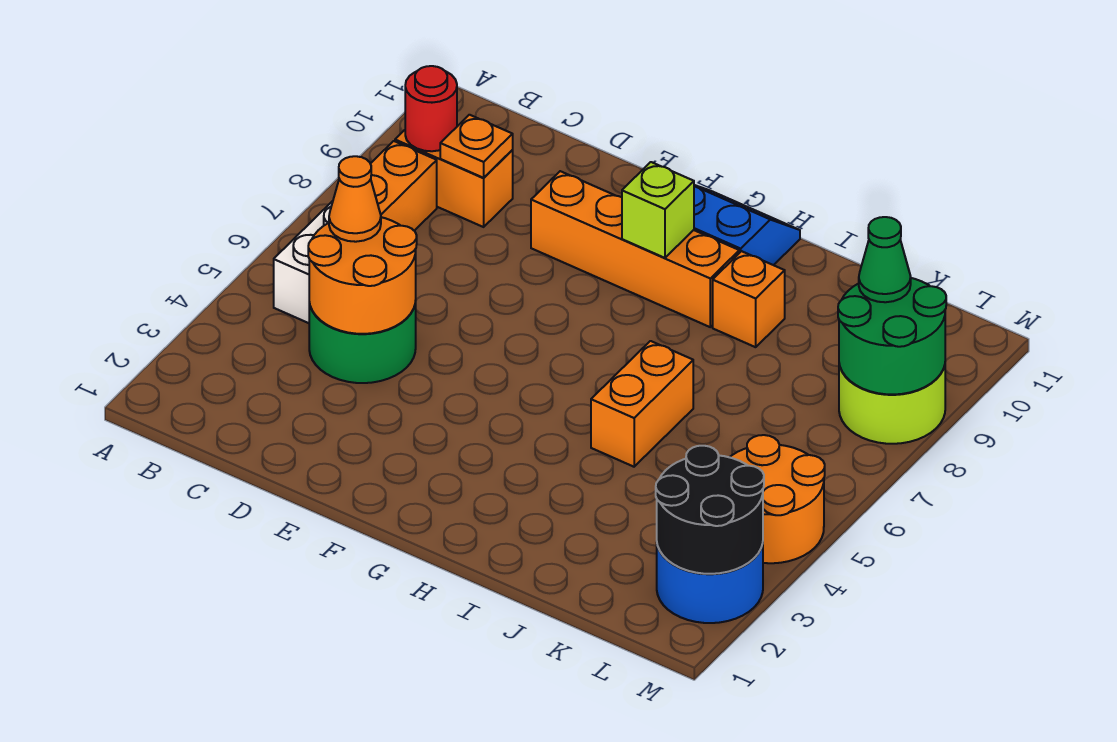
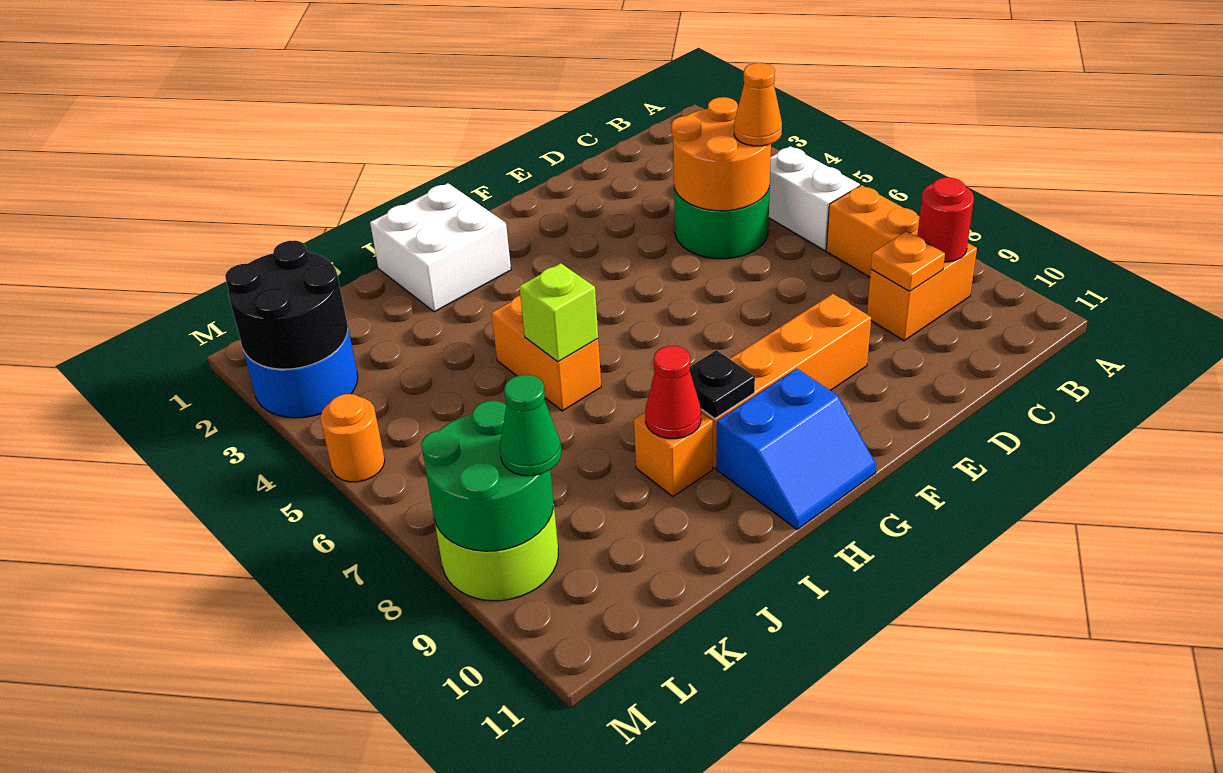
lime brick G9 level 2 -> lime brick I6 level 2
none -> white brick H1:I2 level 1
none -> black plate H9 level 2
none -> red cone I9 level 2
orange round brick L4:M5 level 1 -> orange round brick M5 level 1

